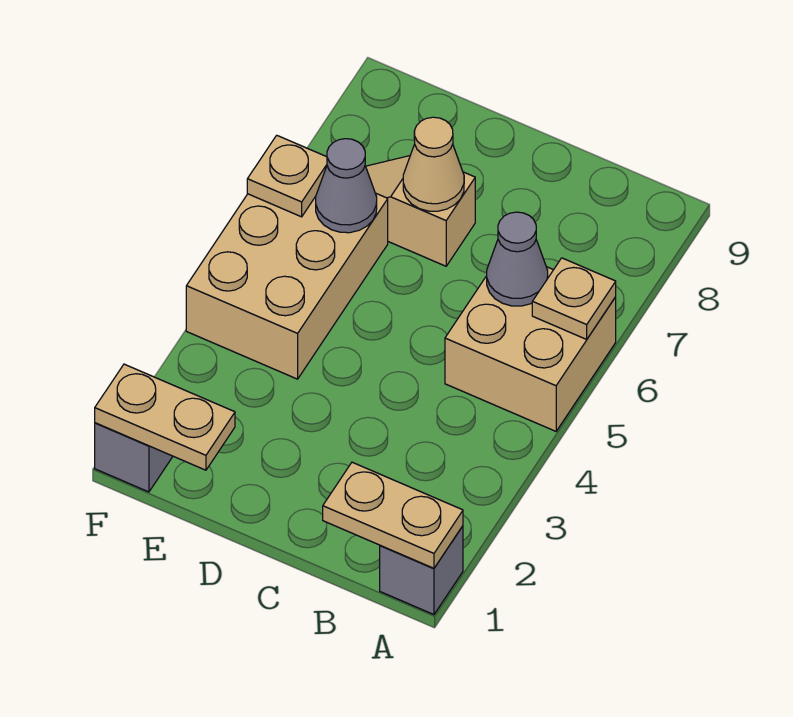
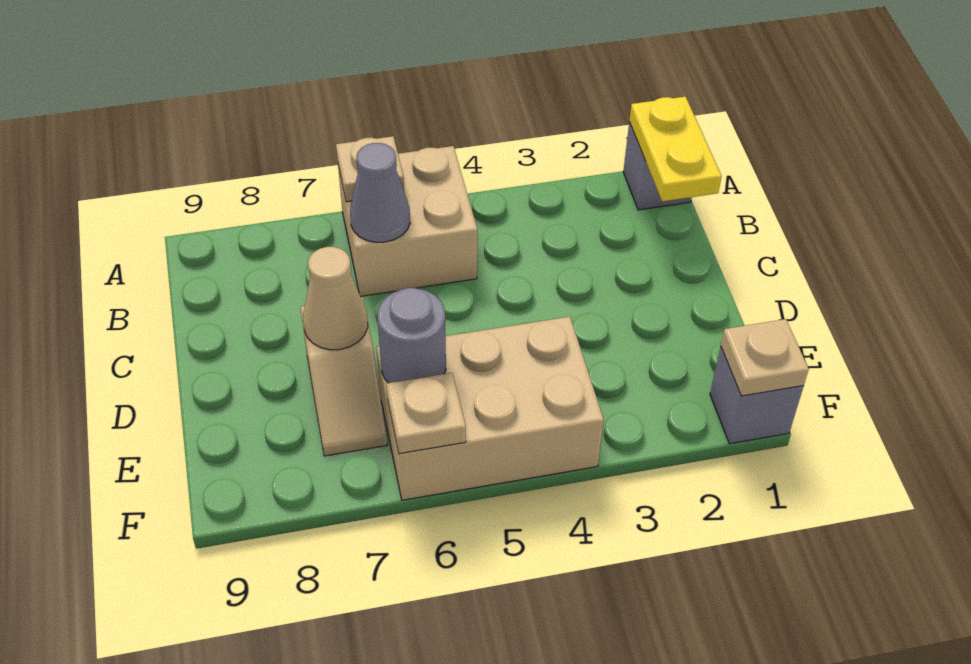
tan plate A1:B1 level 2 -> yellow plate A1:B1 level 2
tan plate E1:F1 level 2 -> tan plate F1 level 2
grey cone E6 level 2 -> grey round brick E6 level 2

